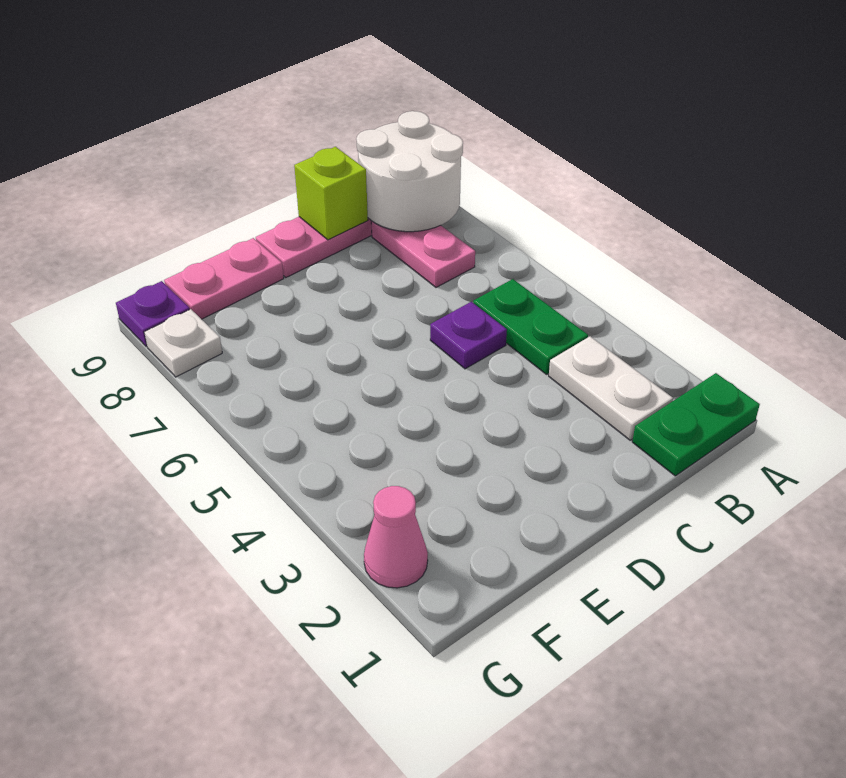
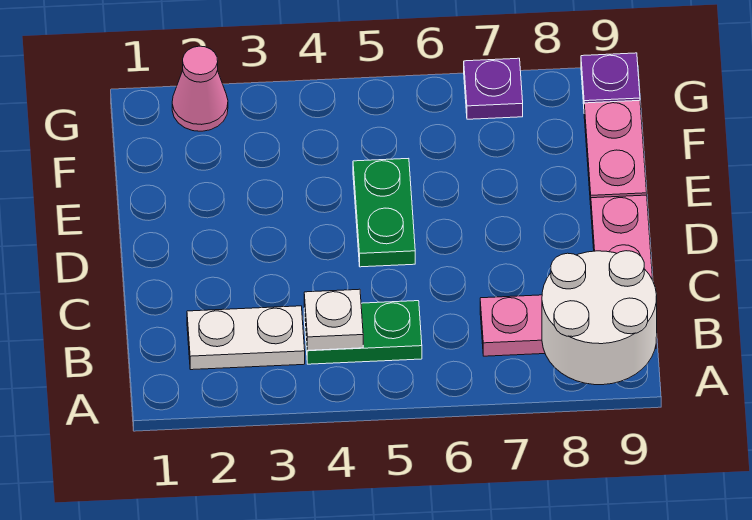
green plate A1:B1 level 1 -> green plate D5:E5 level 1
purple plate C5 level 1 -> purple plate G7 level 1
lime brick C9 level 2 -> none
white plate G8 level 1 -> white plate B4 level 2

